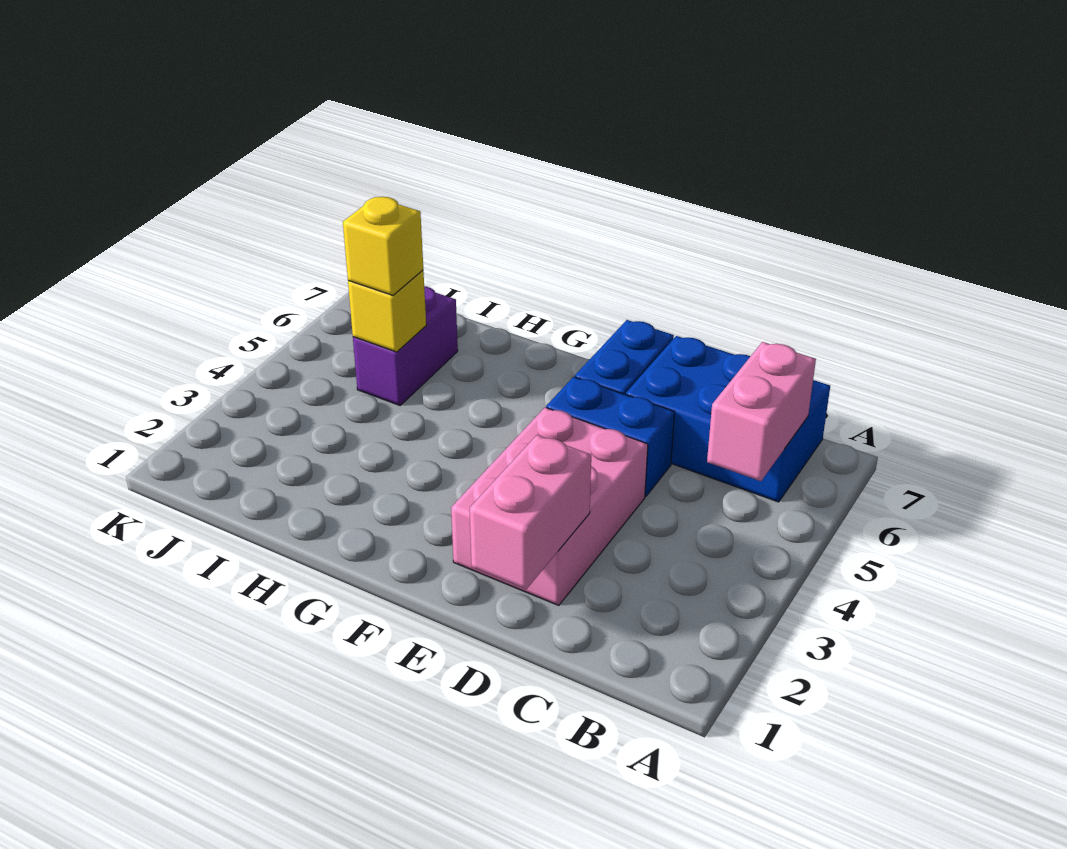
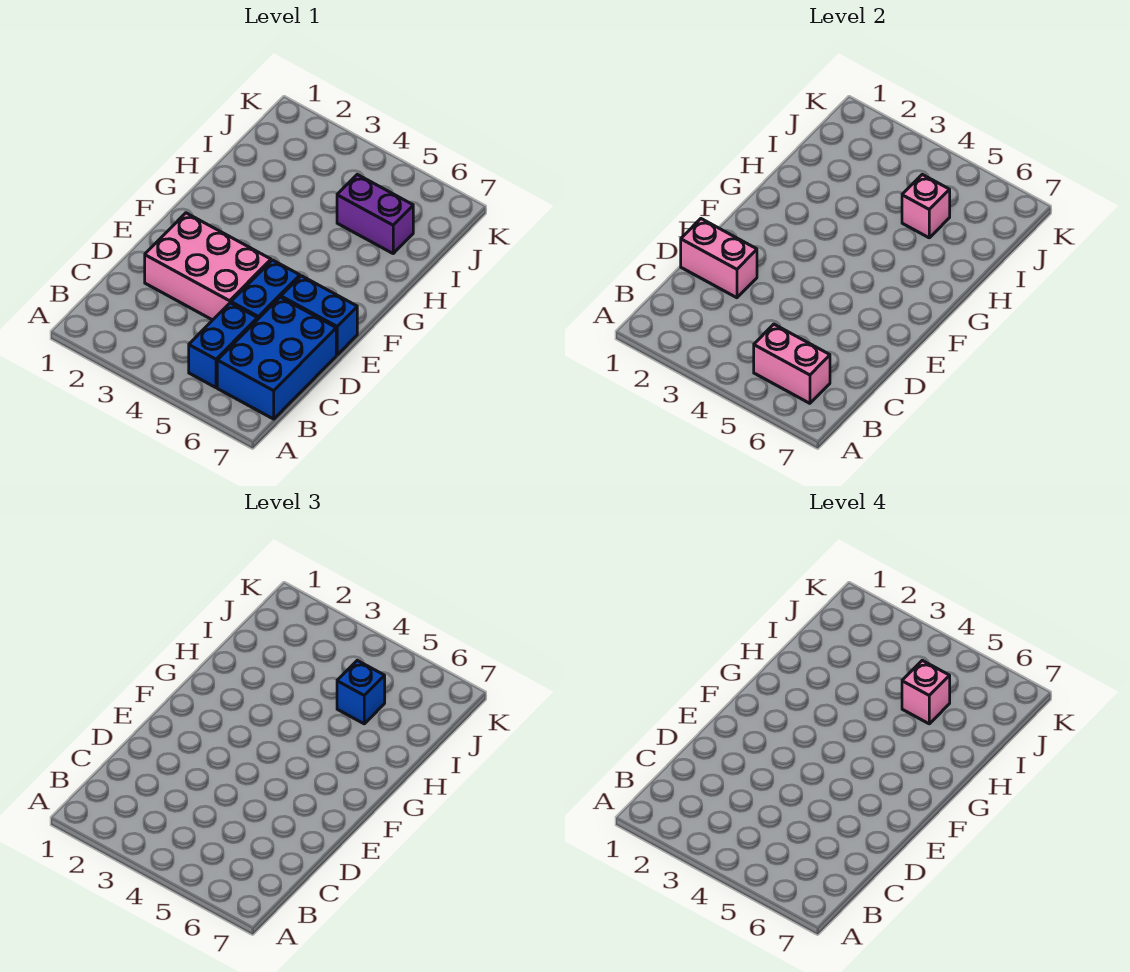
none -> blue brick B5:C5 level 1
yellow brick I5 level 2 -> pink brick I5 level 2
yellow brick I5 level 3 -> blue brick I5 level 3
none -> pink brick I5 level 4

